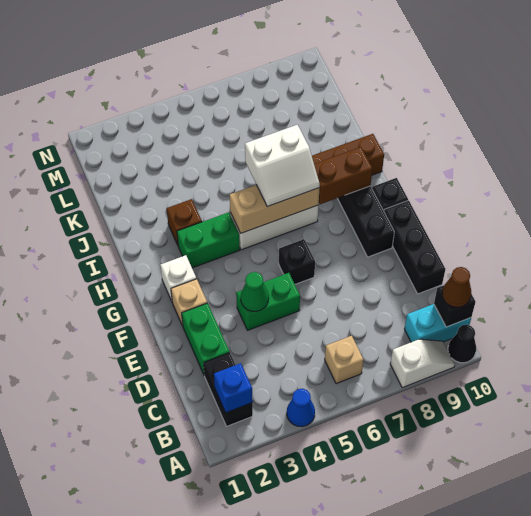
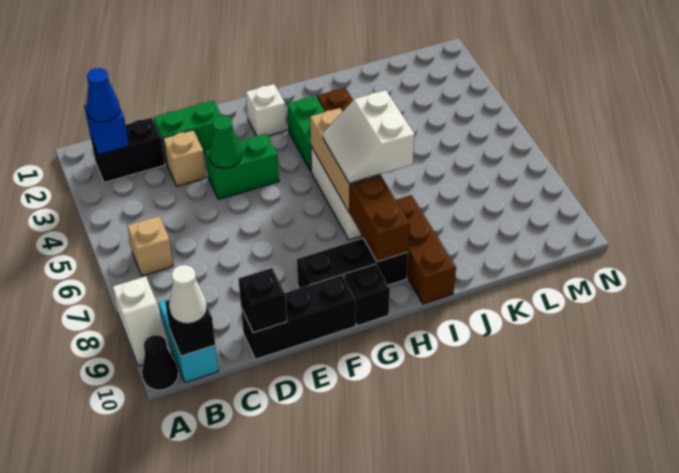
blue cone A4 level 1 -> blue cone B2 level 3
brown cone B10 level 3 -> white cone B10 level 3
green brick E4:E5 level 1 -> green brick E4:F4 level 1
tan brick F2 level 1 -> tan brick D3 level 1
black brick F6 level 1 -> black brick D10 level 2

